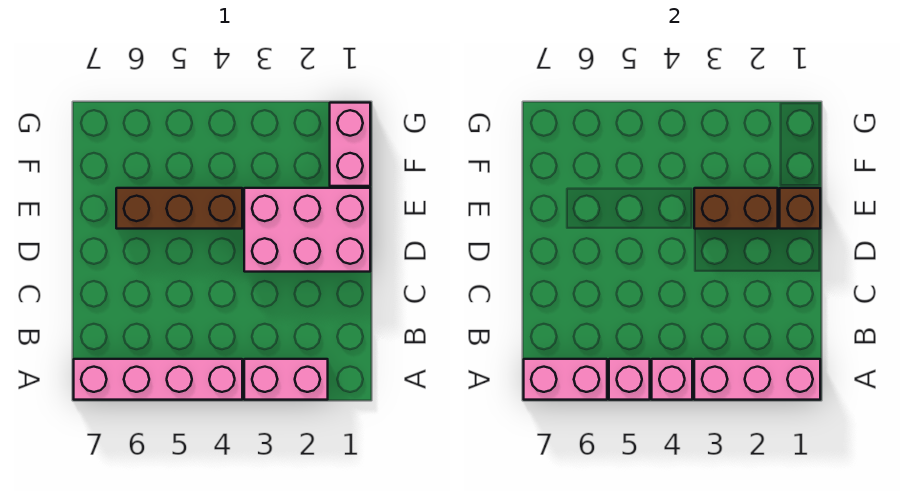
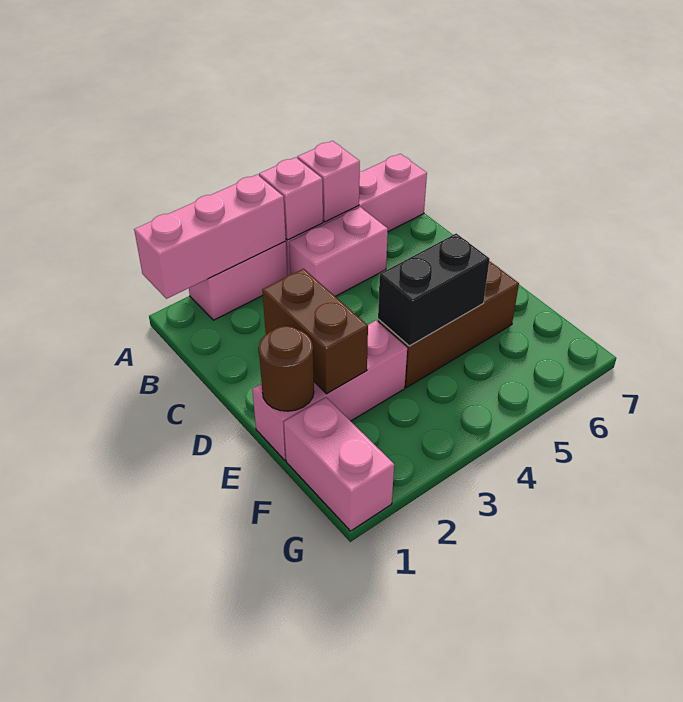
pink brick A6:A7 level 2 -> pink brick B4:B5 level 1
pink brick D1:E3 level 1 -> pink brick E1:E3 level 1
brown brick E1 level 2 -> brown round brick E1 level 2
brown brick E2:E3 level 2 -> brown brick D2:E2 level 2
none -> black brick E4:E5 level 2

